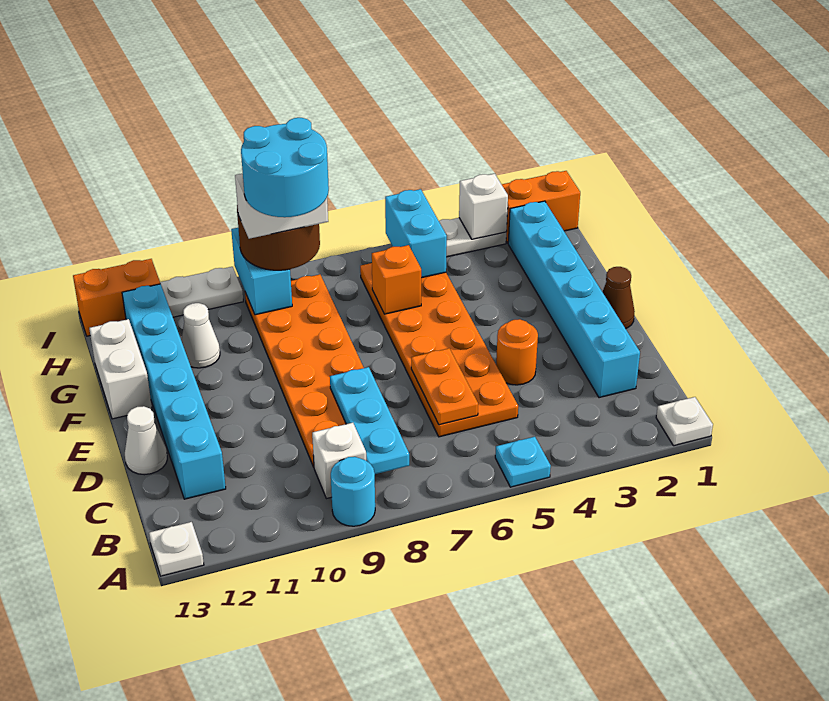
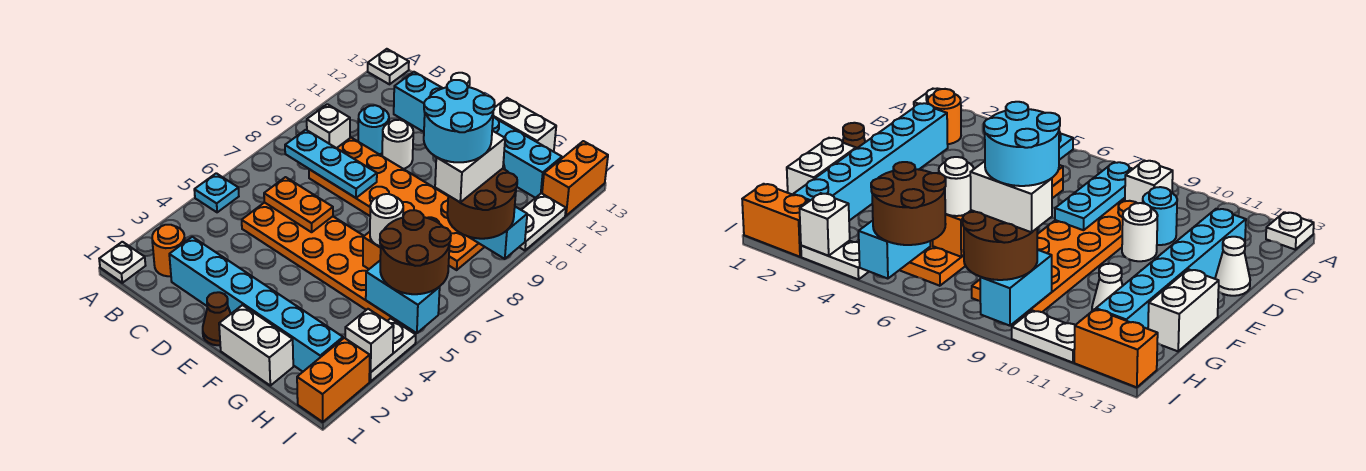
cyan round brick A9 level 1 -> cyan round brick C10 level 1
orange round brick D4 level 1 -> orange round brick B2 level 1
none -> white round brick D10 level 1
none -> white brick F1:G1 level 1
none -> white round brick G6 level 3
none -> brown round brick H5:I6 level 3

